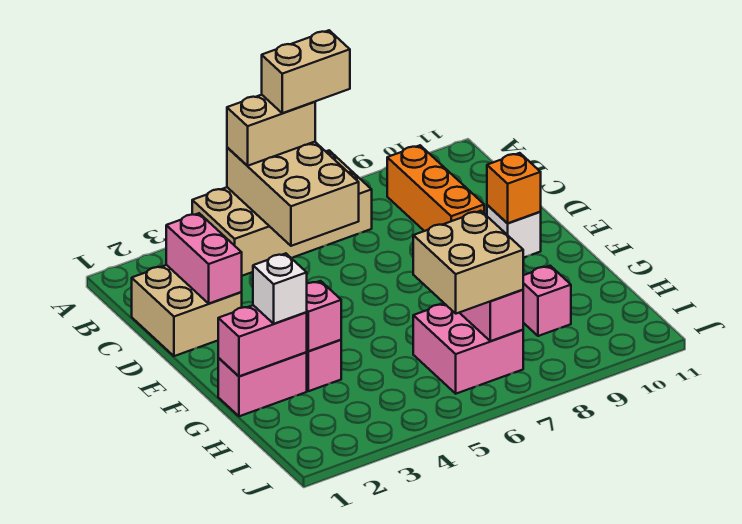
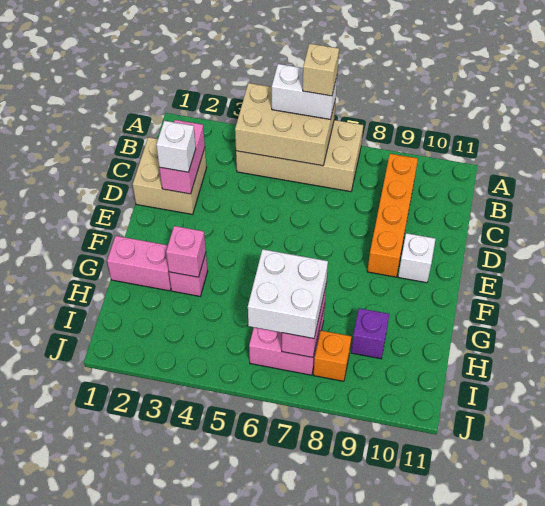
tan brick A5:C6 level 2 -> tan brick A4:B6 level 2
tan brick A5:A6 level 3 -> white brick A5:A6 level 3
tan brick A6:A7 level 4 -> tan brick A6 level 4
orange brick B9:D9 level 1 -> orange brick B9:E9 level 1
orange brick E10 level 2 -> orange brick I8 level 1
pink brick G1:G2 level 2 -> none
white brick G2 level 3 -> white brick D2 level 3
tan brick H6:I7 level 3 -> white brick H6:I7 level 3
pink brick H9 level 1 -> purple brick H9 level 1

